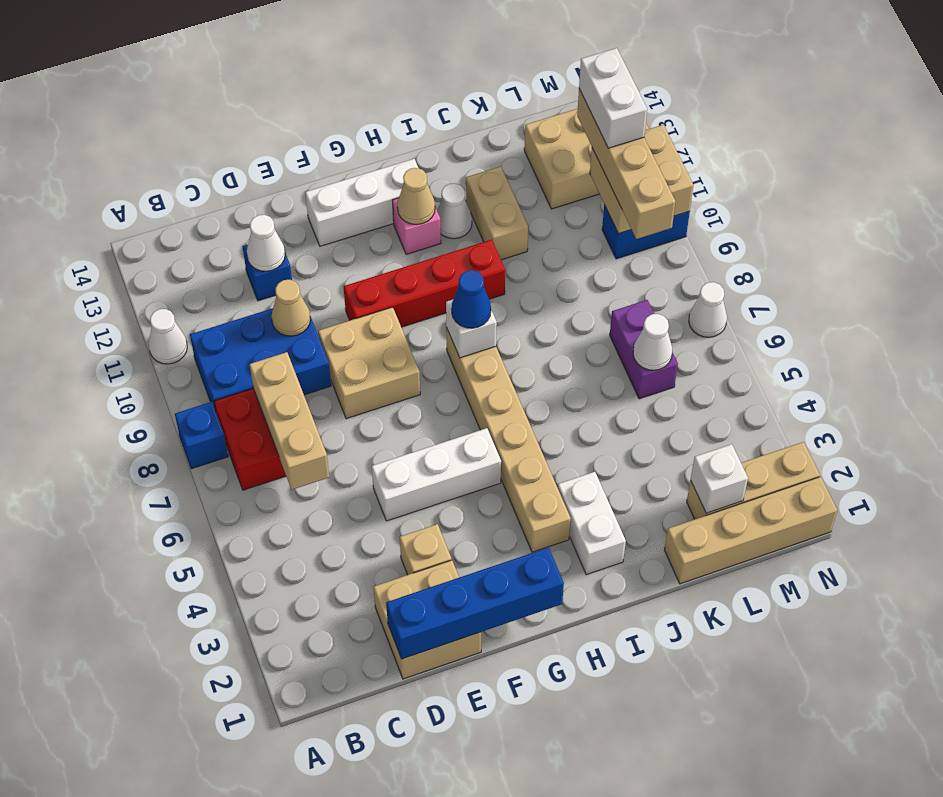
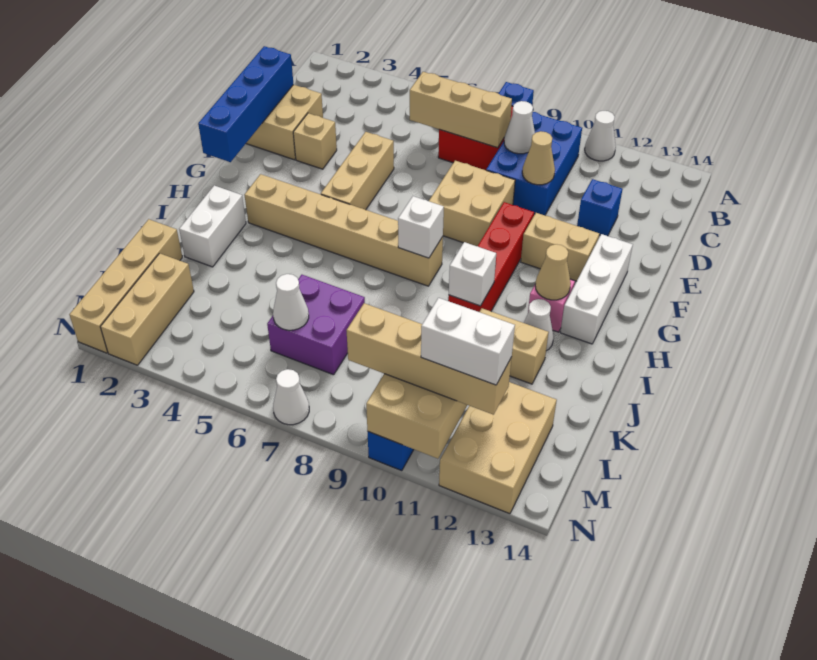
white cone D12 level 2 -> white cone C9 level 2
white brick E5:G5 level 1 -> tan brick E5:G5 level 1
none -> tan brick F11:F12 level 1
blue cone H8 level 3 -> none
white brick I2:I3 level 1 -> white brick I2:J2 level 1
white brick L2 level 2 -> white brick I10 level 2
purple brick L6:L7 level 1 -> purple brick K6:L7 level 1

